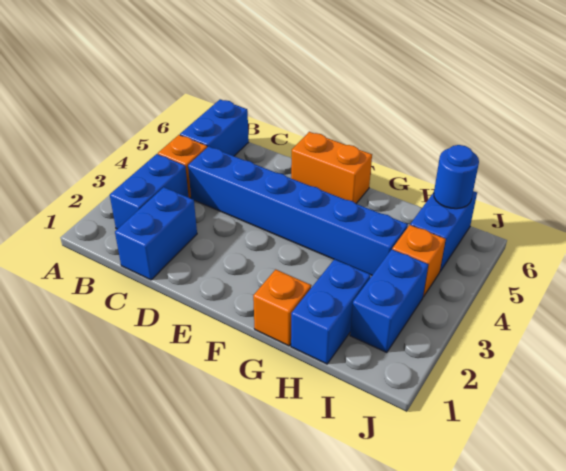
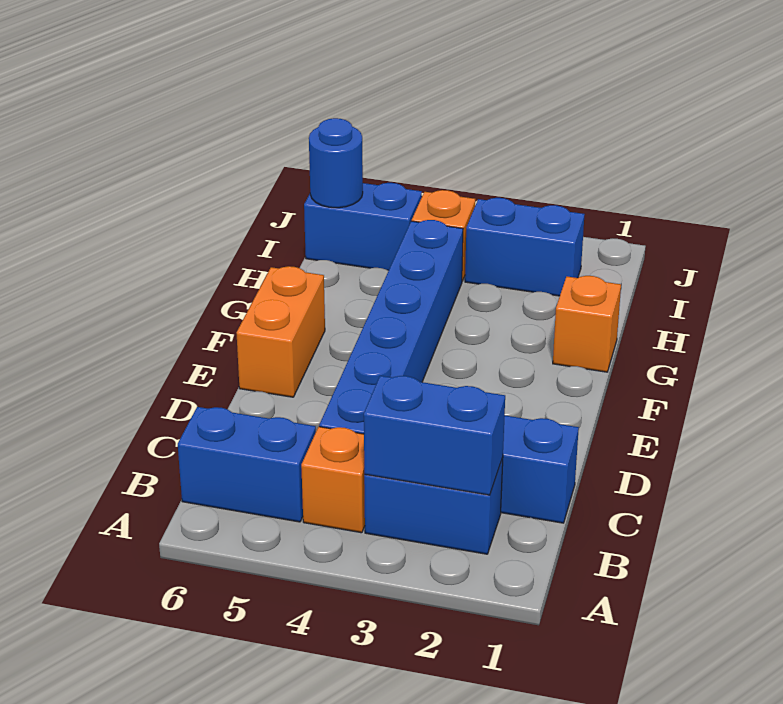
blue brick H1:H2 level 1 -> blue brick B2:B3 level 2

